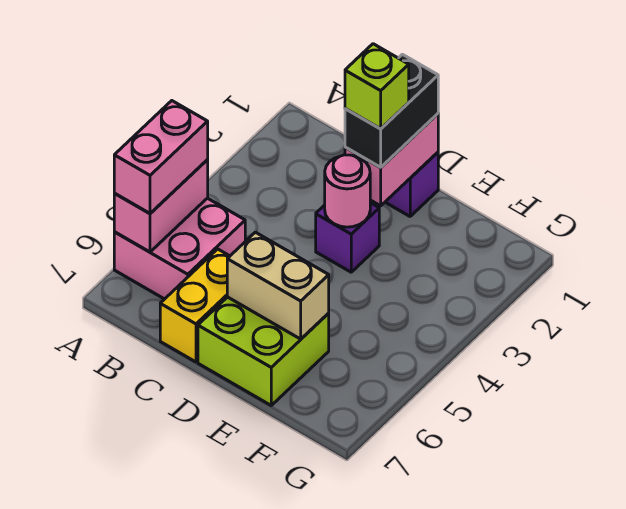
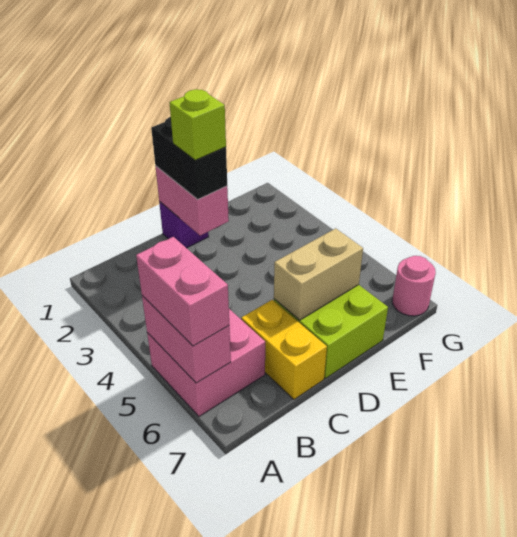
purple brick D3 level 1 -> none
pink round brick D3 level 2 -> pink round brick G7 level 1

